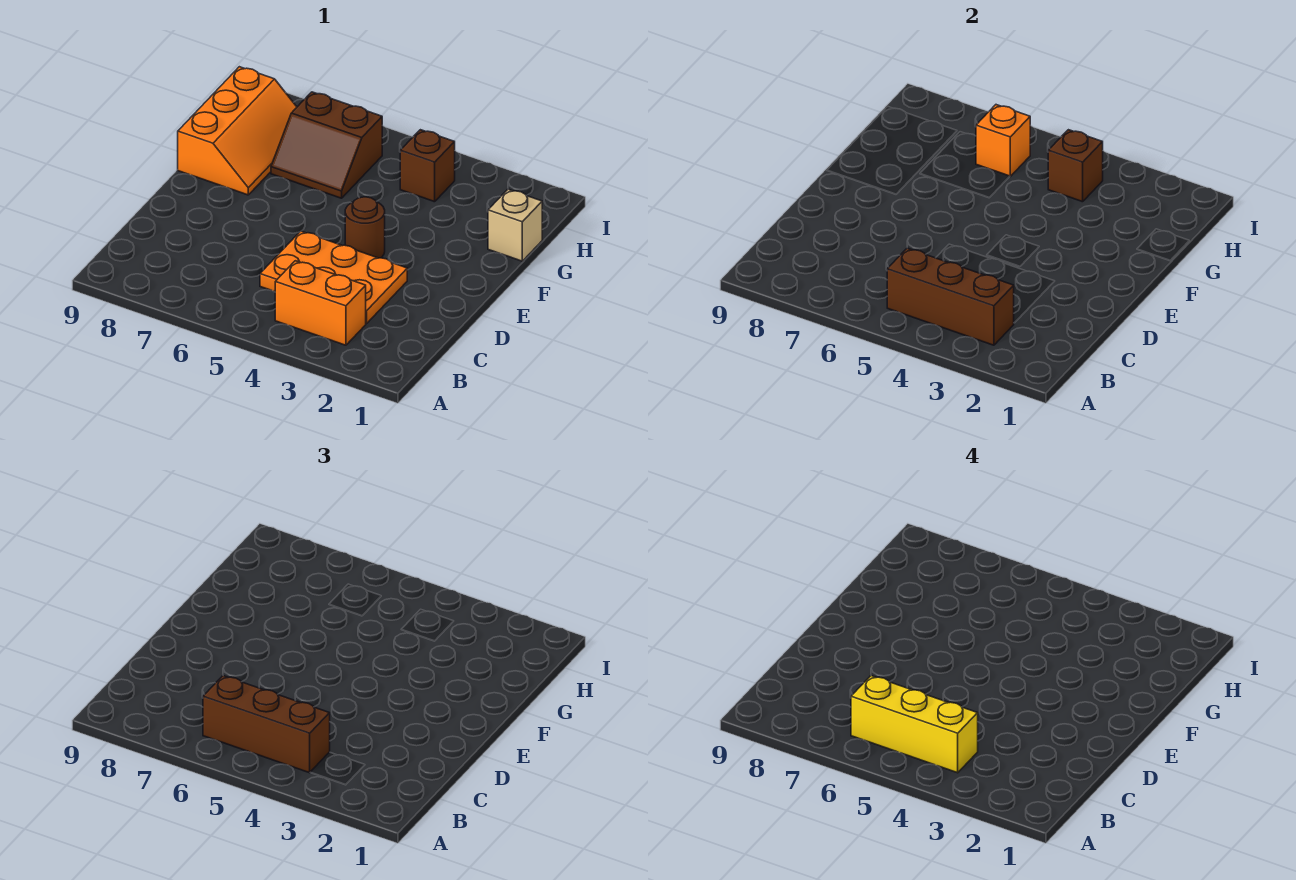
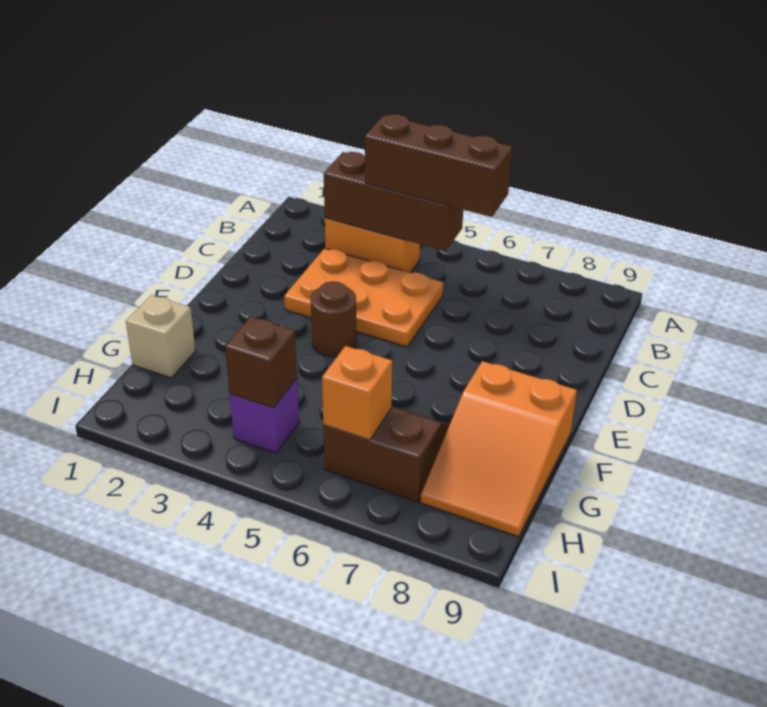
yellow brick B4:B6 level 4 -> none
orange slope F8:H9 level 1 top 9 -> orange slope F8:H9 level 1 top F
brown brick H4 level 1 -> purple brick H4 level 1

